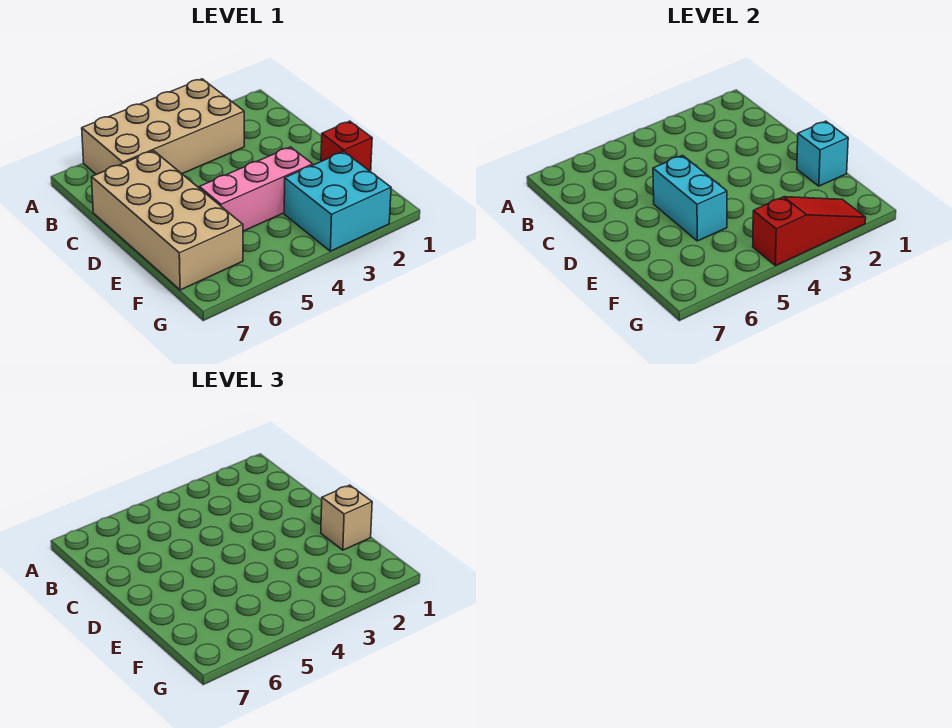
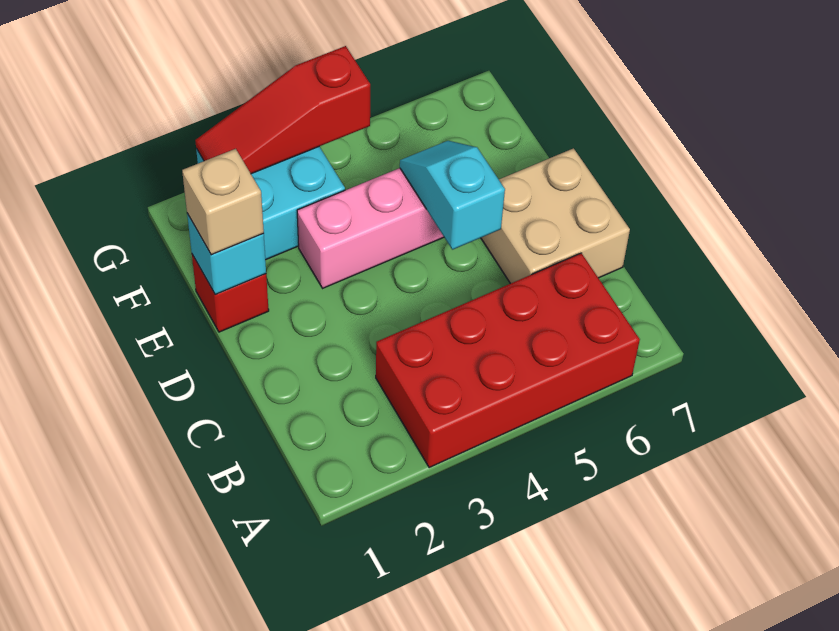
tan brick A3:B6 level 1 -> red brick A3:B6 level 1
tan brick C6:F7 level 1 -> tan brick C6:D7 level 1
cyan brick D5:E5 level 2 -> cyan slope D5:E5 level 2 top D

